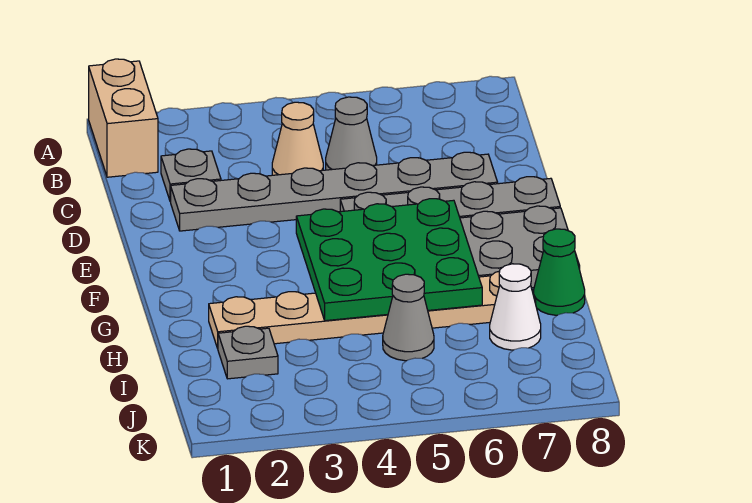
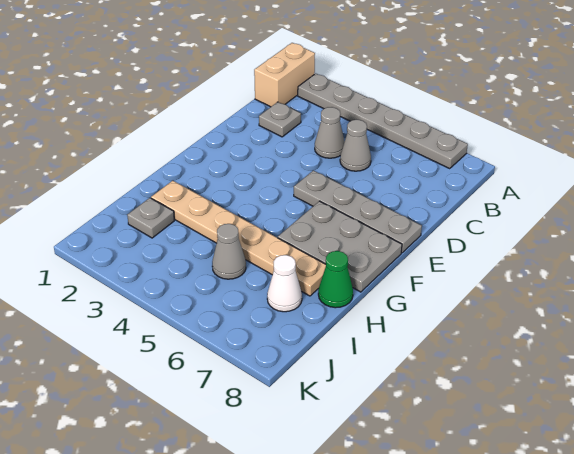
tan cone C4 level 1 -> grey cone C4 level 1
grey plate D2:D7 level 1 -> grey plate A2:A7 level 1
green plate F4:H6 level 2 -> none

